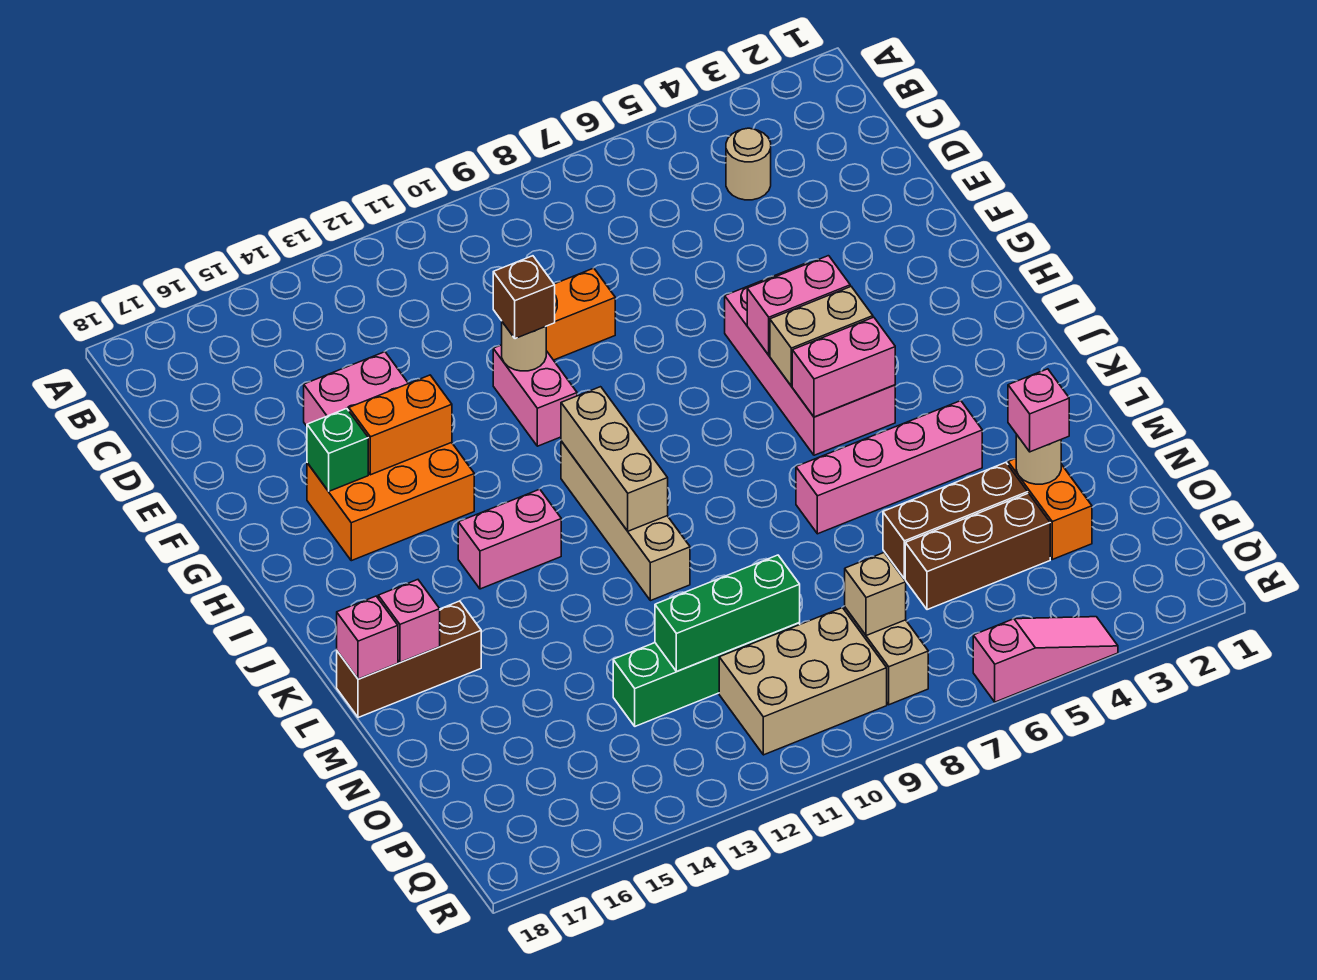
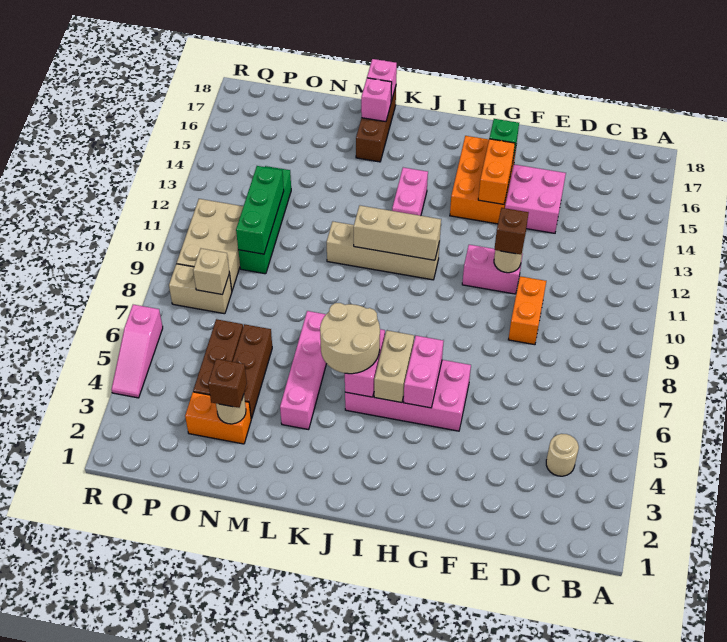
none -> tan round brick J5:K6 level 3
pink brick N3 level 3 -> brown brick N3 level 3

